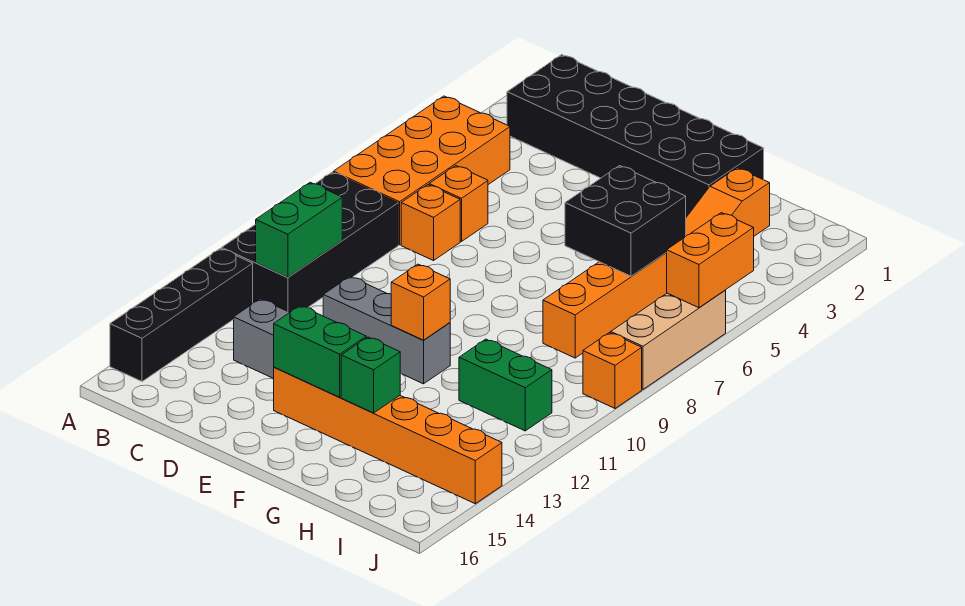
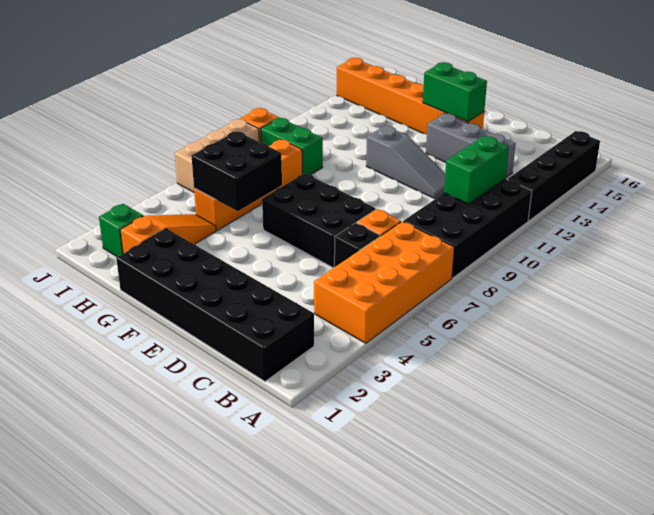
orange brick C6 level 1 -> black brick C6 level 1
none -> black brick D6:F7 level 1
grey brick D11:F11 level 1 -> grey slope D11:F11 level 1 top F
orange brick F11 level 2 -> none
green brick G14 level 2 -> green brick I2 level 1
green brick H11:I11 level 1 -> green brick H9:I9 level 1
orange brick J5:J6 level 2 -> none

